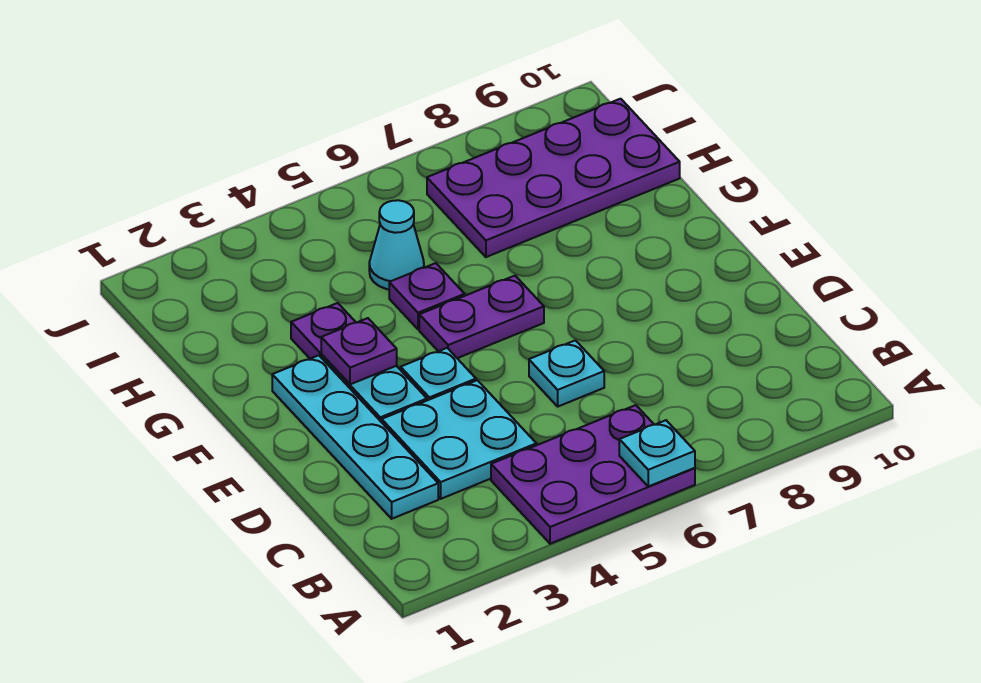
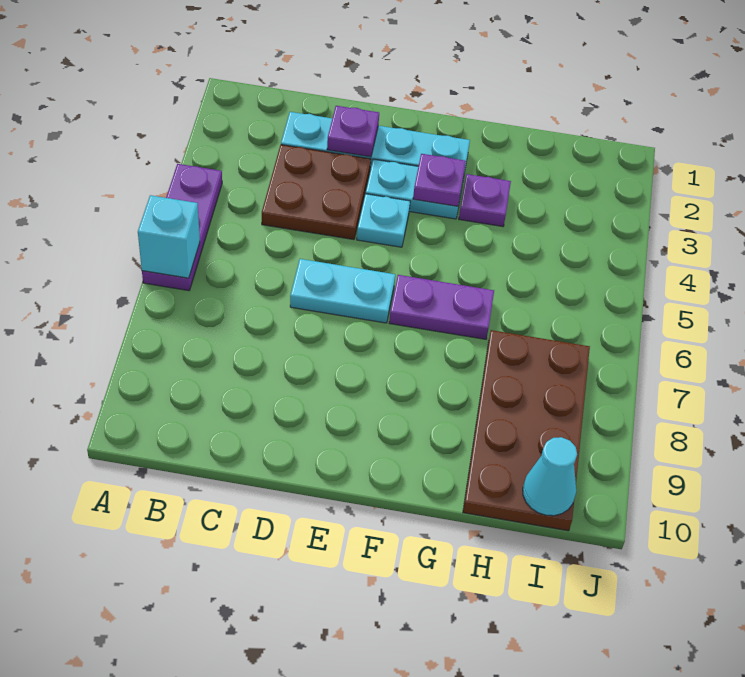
purple plate A4:B6 level 1 -> purple plate A4:A6 level 1
cyan plate A6 level 2 -> cyan brick A6 level 2
cyan plate C3:D4 level 1 -> brown plate C3:D4 level 1
cyan plate D6 level 1 -> cyan plate D6:E6 level 1
purple plate F5:F6 level 1 -> purple plate F6:G6 level 1
purple plate G5 level 1 -> purple plate D2 level 2
cyan cone H5 level 1 -> cyan cone I10 level 2
purple plate H7:I10 level 1 -> brown plate H7:I10 level 1

